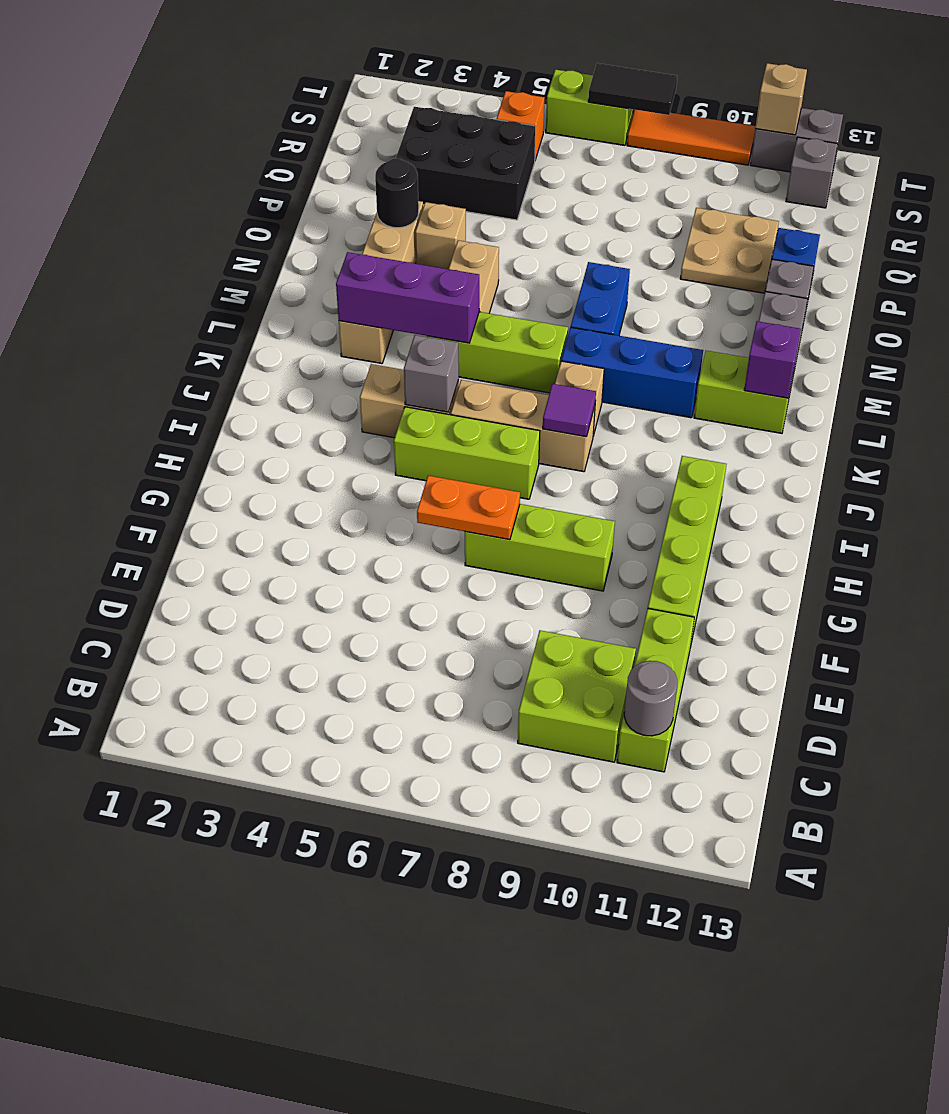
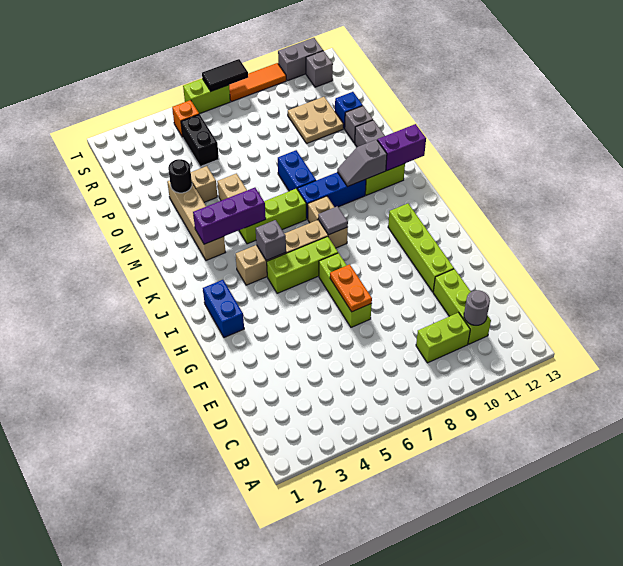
lime brick C9:D10 level 1 -> lime brick C9:C10 level 1
orange plate G6:G7 level 2 -> orange plate F7:G7 level 2
lime brick G7:G9 level 1 -> lime brick F7:H7 level 1
none -> blue brick H2:I2 level 1
purple tile J8 level 2 -> grey tile J8 level 2
none -> grey slope L10:L11 level 2 top 11
purple brick L12 level 2 -> purple brick L12:L13 level 2
black brick Q3:R5 level 1 -> black brick Q5:R5 level 1
tan brick T11 level 2 -> none

